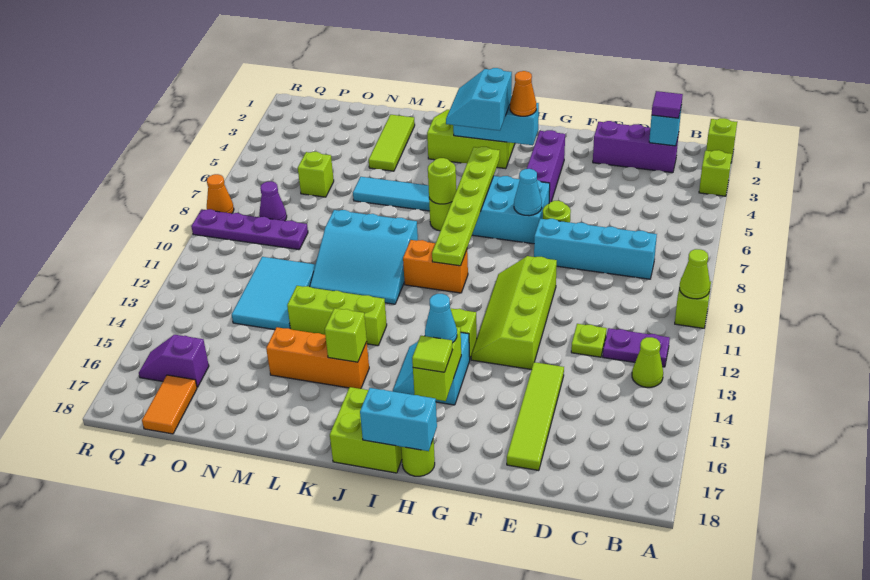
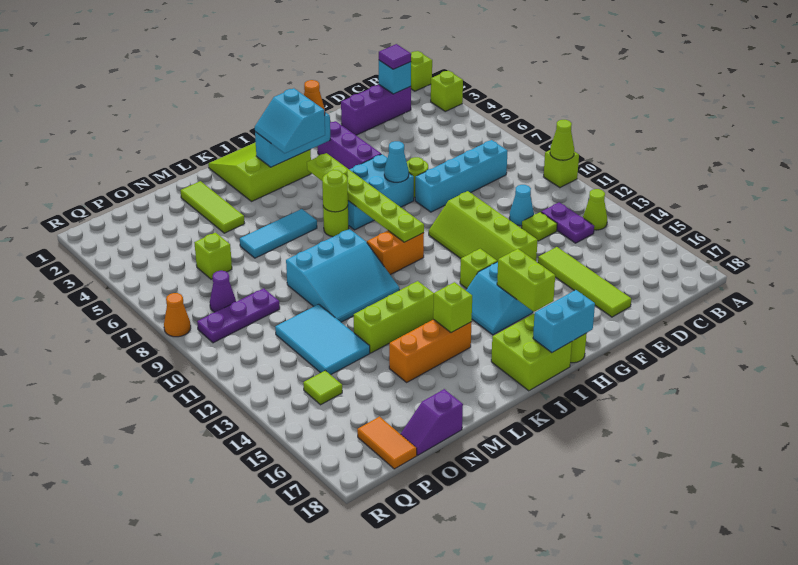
purple plate B12:C12 level 1 -> purple plate C12:C13 level 1
cyan cone H15 level 3 -> cyan cone D11 level 1
lime tile H16 level 3 -> lime tile P14 level 1
purple plate O9:R9 level 1 -> purple plate O9:Q9 level 1
purple slope P16:Q16 level 1 top P -> purple slope N18:O18 level 1 top N

